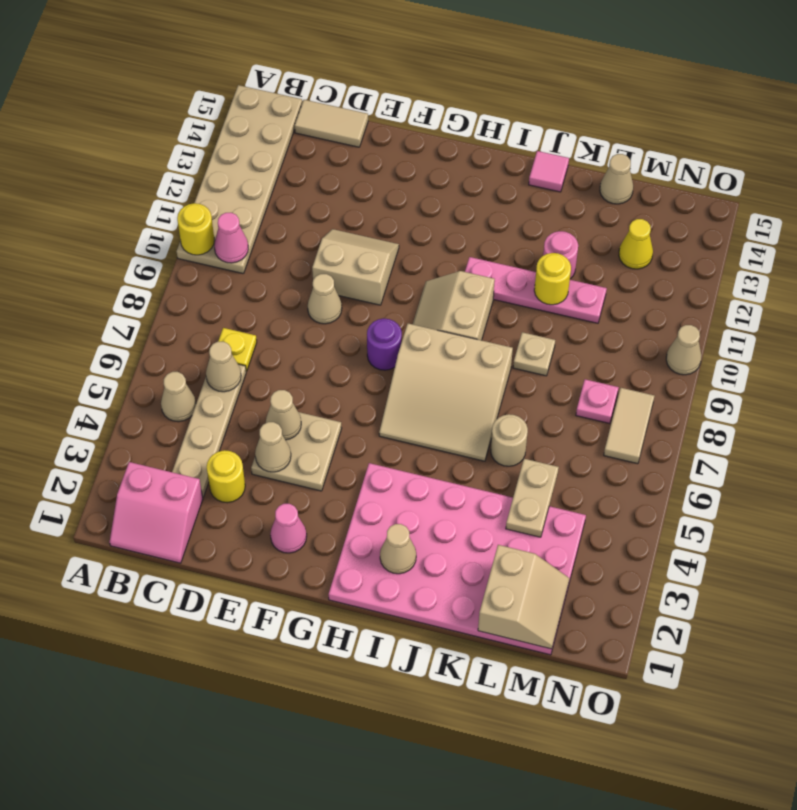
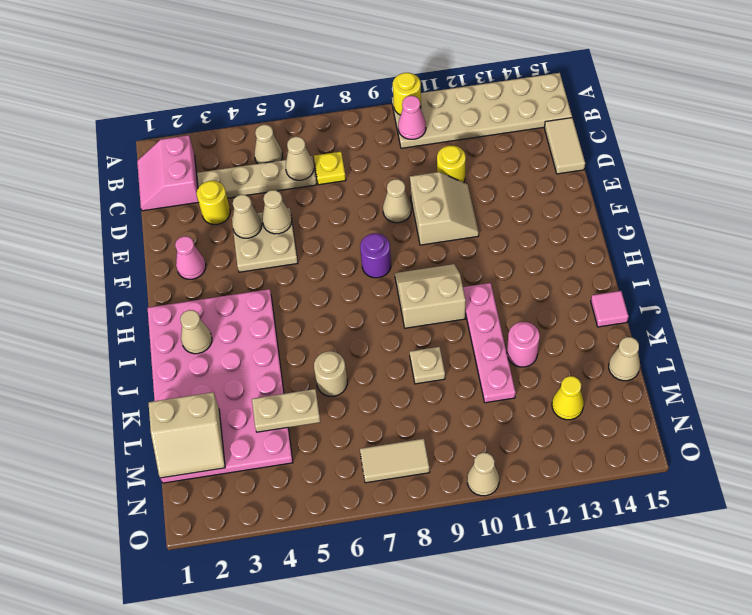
tan slope H6:J8 level 1 top 8 -> none
yellow round brick K11 level 2 -> yellow round brick D11 level 1
pink plate M8 level 1 -> none

